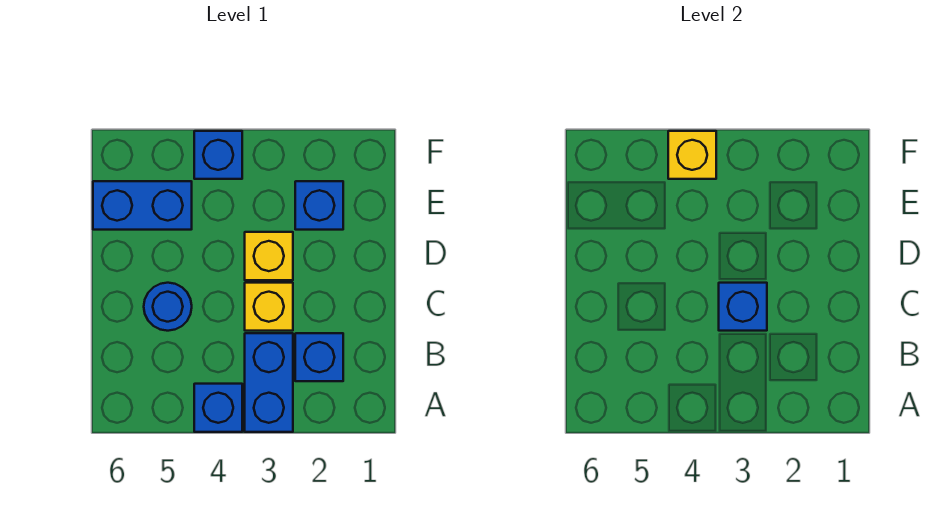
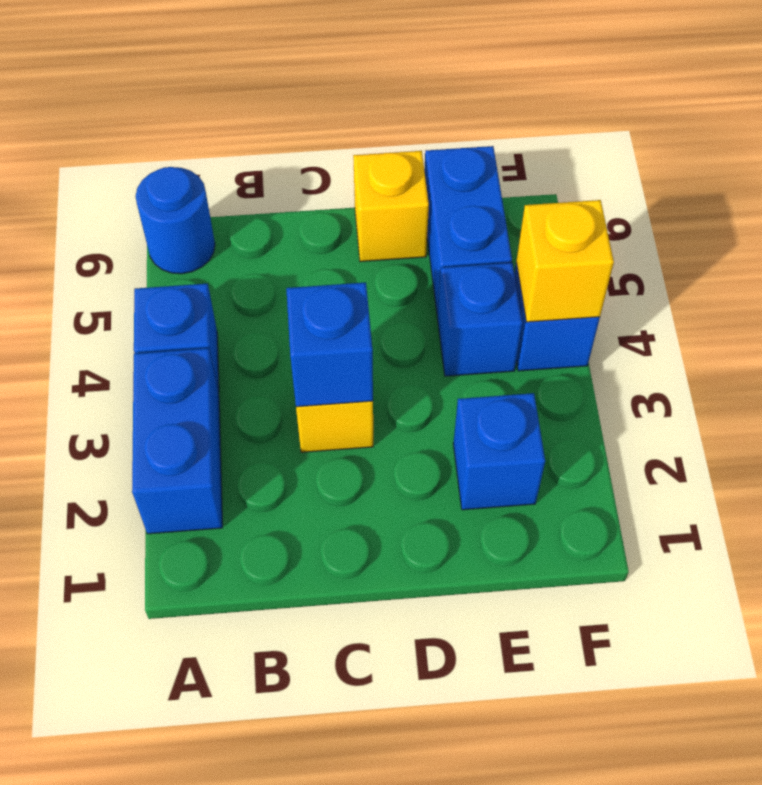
blue brick A3:B3 level 1 -> blue brick A2:A3 level 1
blue brick B2 level 1 -> blue brick E4 level 1
blue round brick C5 level 1 -> blue round brick A6 level 1
yellow brick D3 level 1 -> yellow brick D6 level 1

